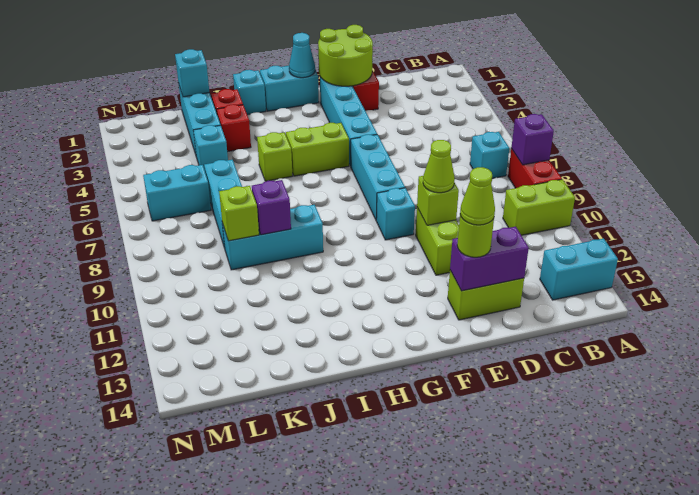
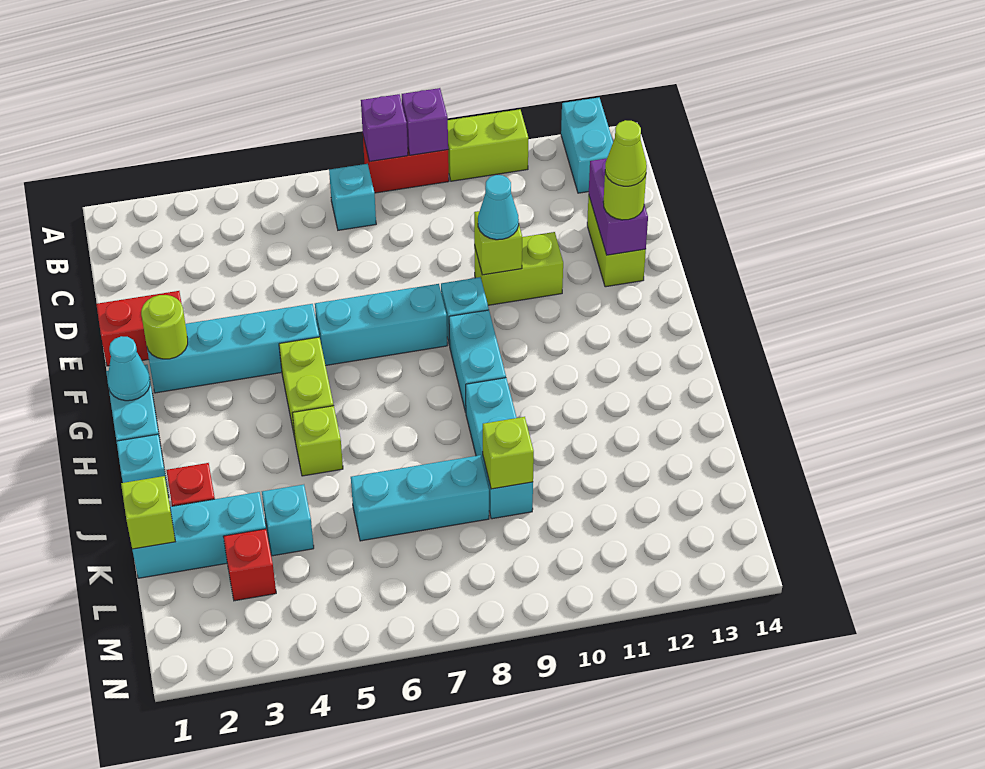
lime brick A10:B10 level 1 -> lime brick A10:A11 level 1
lime round brick E1:F2 level 2 -> lime round brick F2 level 2
lime cone E10 level 3 -> cyan cone E10 level 3
red brick J3 level 1 -> red brick L3 level 1
purple brick J9 level 2 -> purple brick A9 level 2
cyan brick K1 level 2 -> lime brick K1 level 2
cyan brick L6:M6 level 1 -> cyan brick G9:H9 level 1

